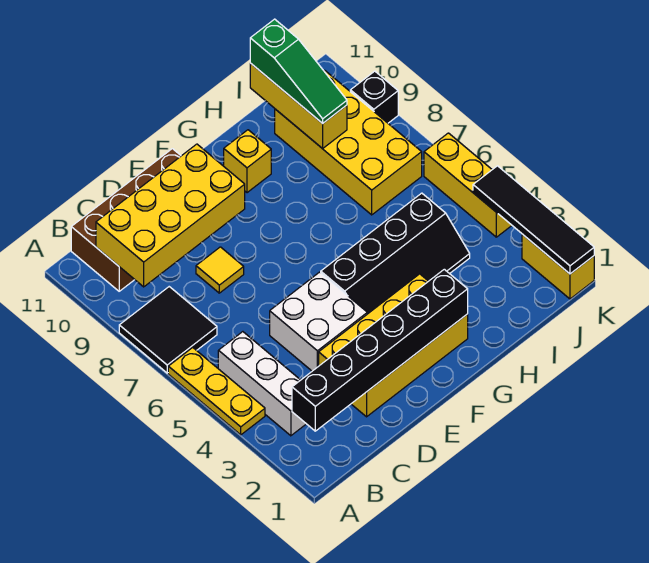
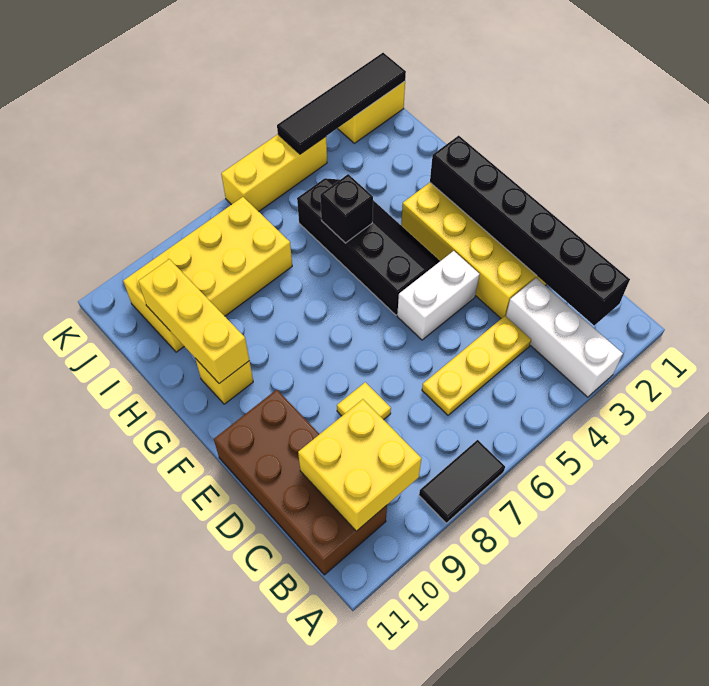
yellow plate A4:A6 level 1 -> yellow plate C4:C6 level 1
black tile A7:B8 level 1 -> black tile A7:A8 level 1
white brick B3:B5 level 1 -> white brick A3:C3 level 1
yellow brick B9:E10 level 2 -> yellow brick B9:C10 level 2
white brick D4:E5 level 1 -> white brick E4:E5 level 1
yellow brick I9:I11 level 2 -> yellow brick G10:I10 level 2
green slope I9:I11 level 3 top 11 -> none
black brick K9 level 1 -> black brick H5 level 2

